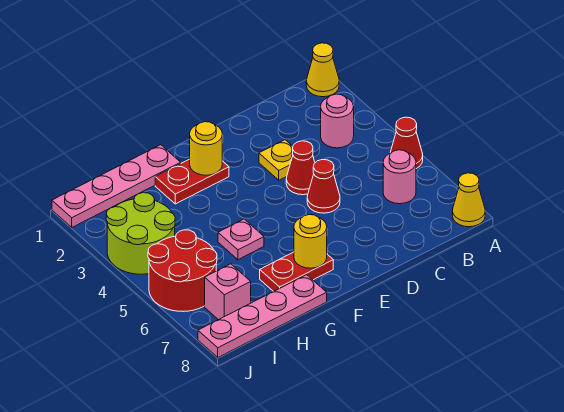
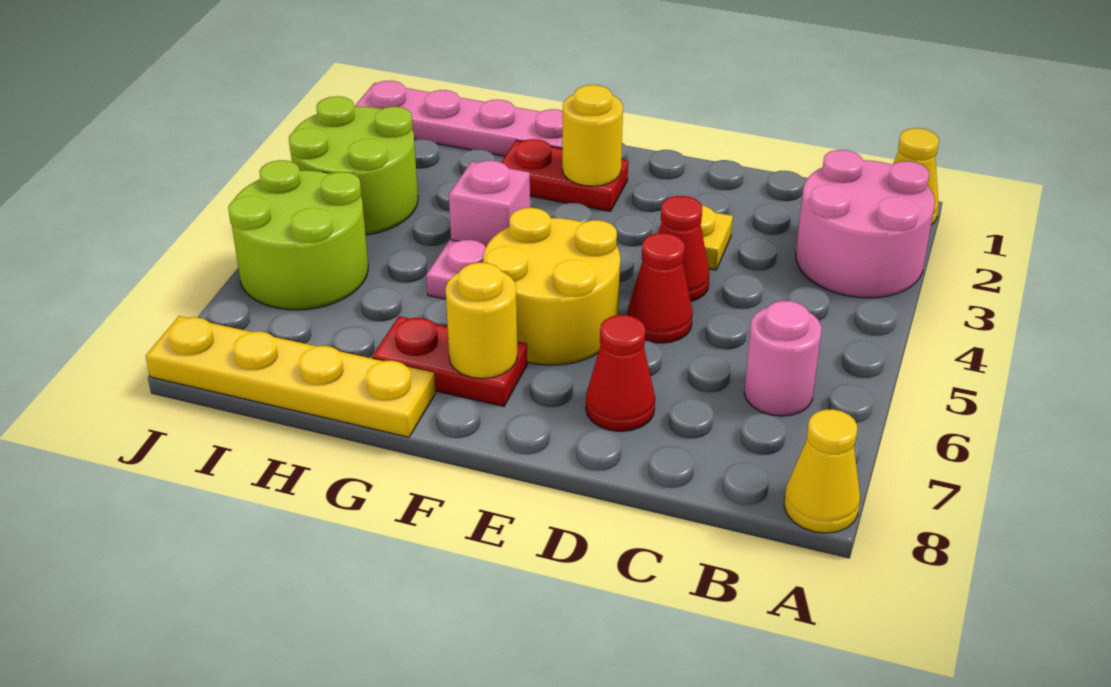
red cone A5 level 1 -> red cone D7 level 1
pink round brick B3 level 1 -> pink round brick A2:B3 level 1
none -> yellow round brick E5:F6 level 1
pink plate G8:J8 level 1 -> yellow plate G8:J8 level 1
red round brick I5:J6 level 1 -> lime round brick I5:J6 level 1
pink brick I7 level 1 -> pink brick G4 level 1

